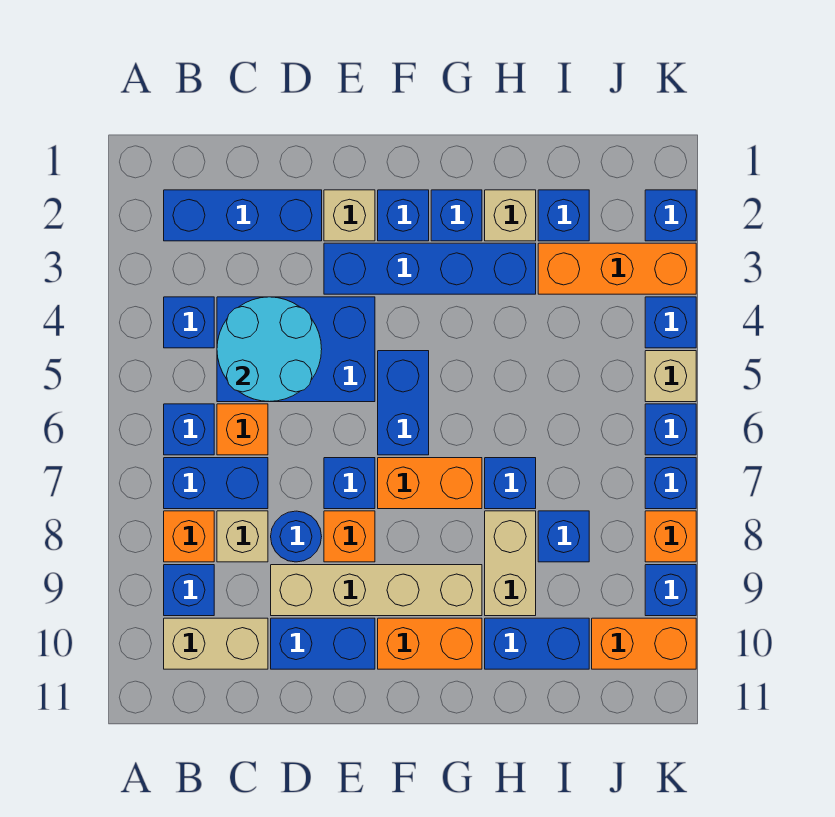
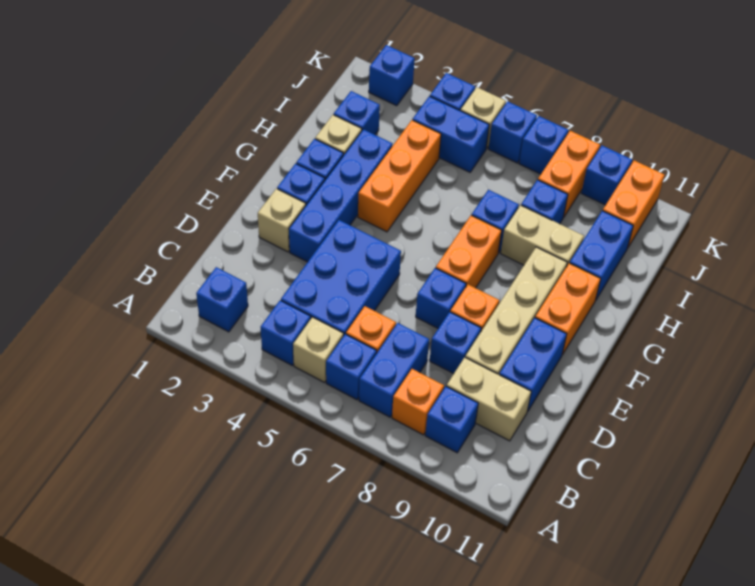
blue brick B2:D2 level 1 -> blue brick B2 level 1
tan brick B10:C10 level 1 -> tan brick C9:C10 level 1
cyan round brick C4:D5 level 2 -> none
tan brick C8 level 1 -> tan brick B5 level 1
blue round brick D8 level 1 -> blue brick D8 level 1
blue brick F5:F6 level 1 -> blue brick J4:J5 level 1
orange brick I3:K3 level 1 -> orange brick G4:I4 level 1
orange brick K8 level 1 -> orange brick J8:K8 level 1

